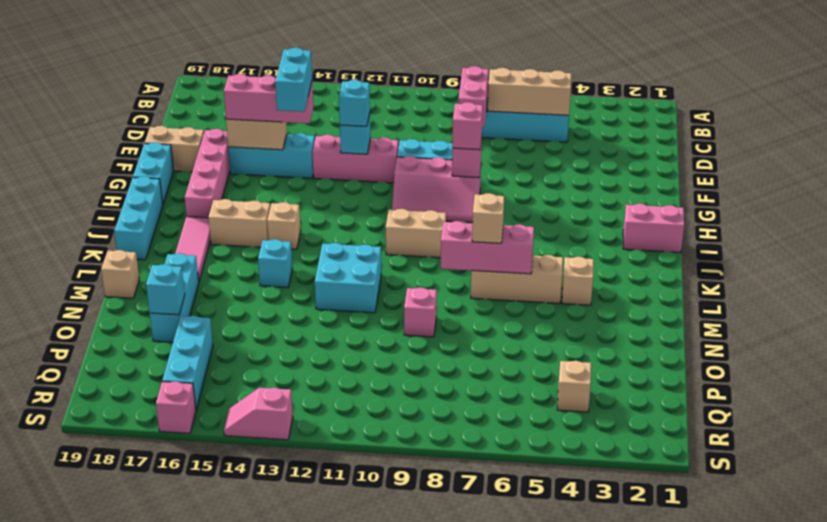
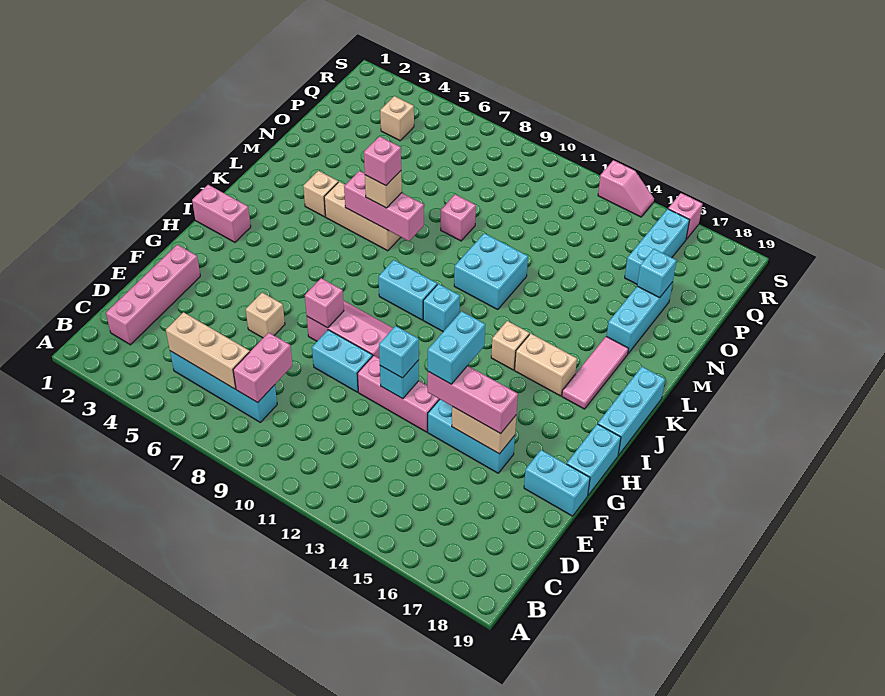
pink brick F17:I17 level 1 -> pink brick C2:F2 level 1
tan brick F18:F19 level 1 -> cyan brick F18:F19 level 1
pink brick G8 level 3 -> pink brick L7 level 4
tan brick J9:J10 level 1 -> cyan brick J9:J10 level 1
cyan brick L14 level 1 -> cyan brick J11 level 1
tan brick M19 level 1 -> tan brick F6 level 1

